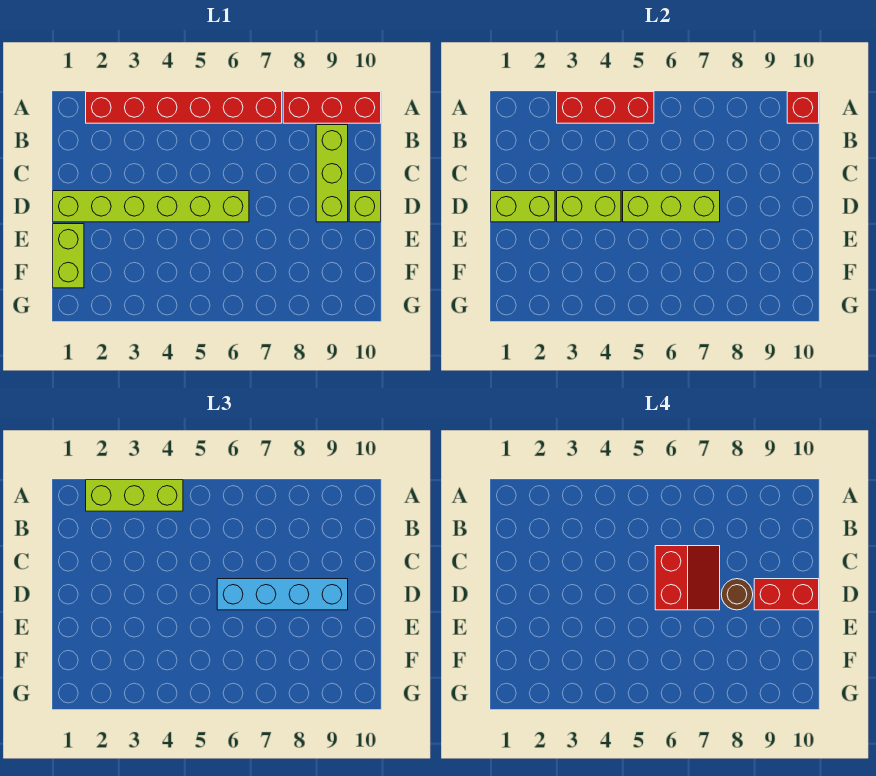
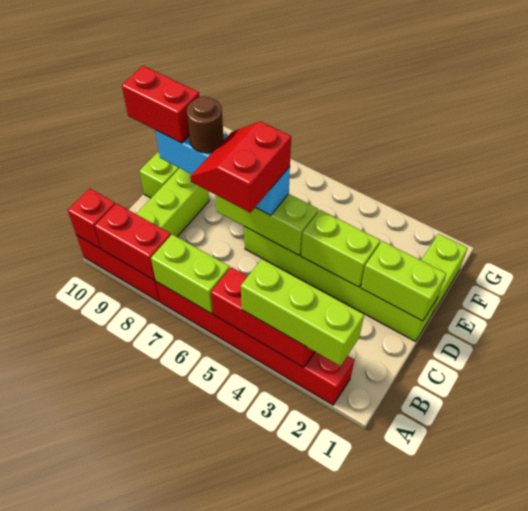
none -> lime brick A6:A7 level 2
none -> red brick A8:A9 level 2

